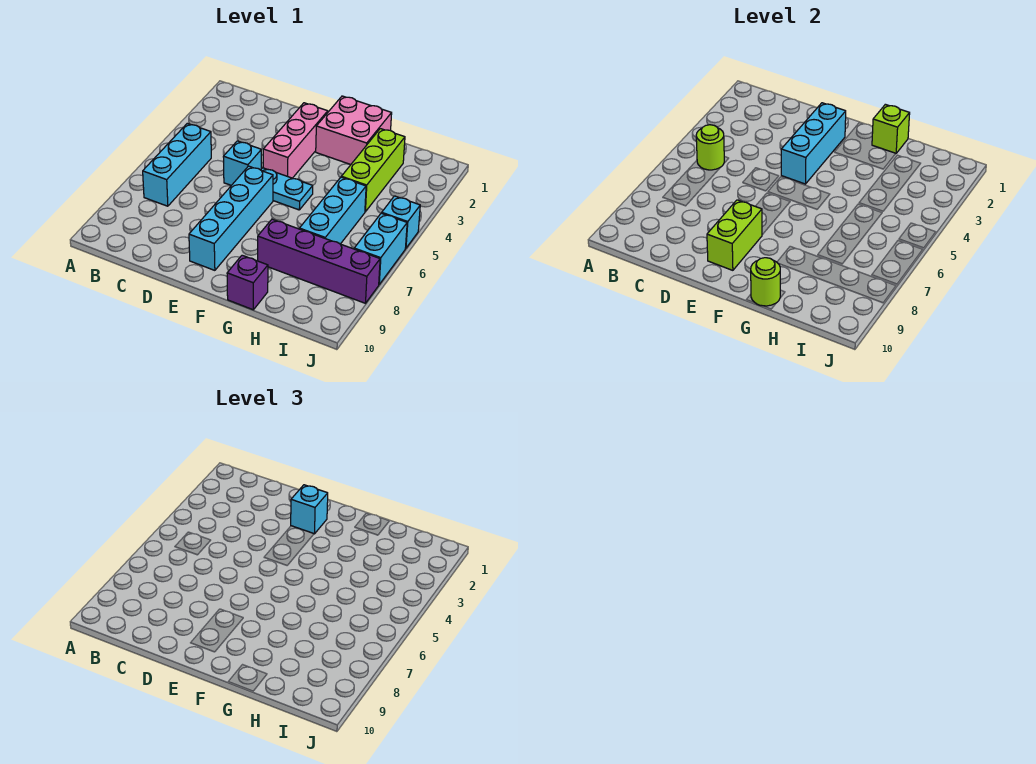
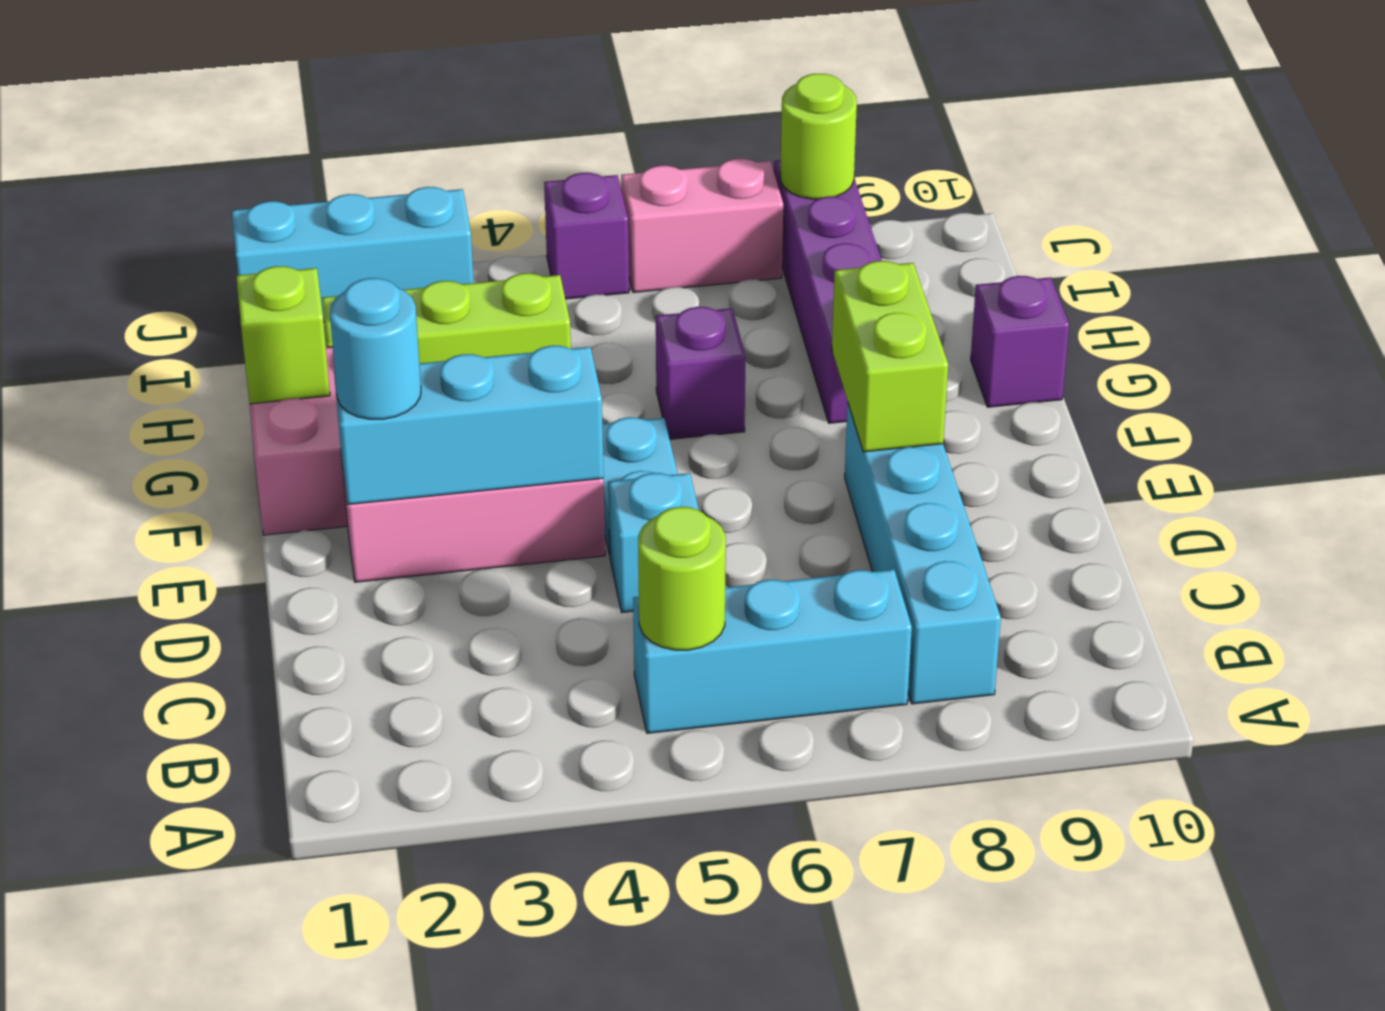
cyan brick E2 level 3 -> cyan round brick E2 level 3
cyan brick E6:E9 level 1 -> cyan brick B8:E8 level 1
lime brick E8:E9 level 2 -> lime brick E8:F8 level 2
none -> purple brick G6 level 1
lime round brick G10 level 2 -> lime round brick J8 level 2
cyan brick H5:H7 level 1 -> cyan brick J1:J3 level 1
cyan brick J5 level 1 -> purple brick J5 level 1
cyan brick J6:J7 level 1 -> pink brick J6:J7 level 1

